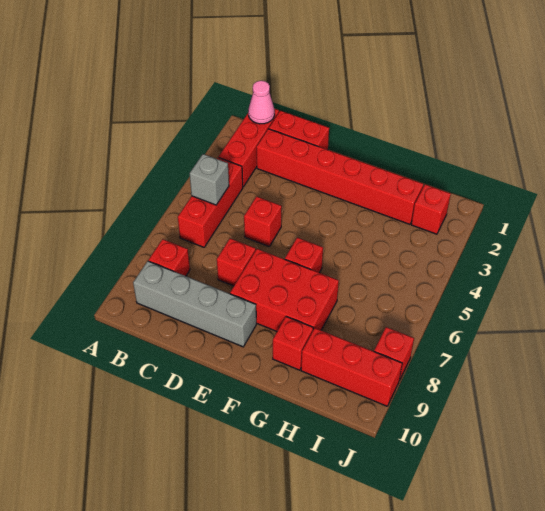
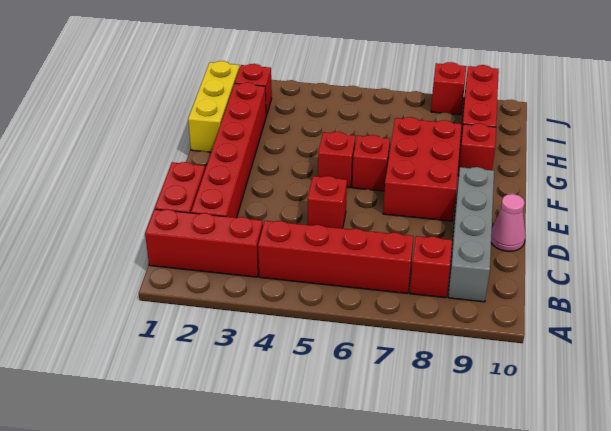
pink cone B1 level 2 -> pink cone D10 level 1
red brick B4:B6 level 1 -> red brick B4:B7 level 1
grey brick B5 level 2 -> none
red brick D7 level 1 -> red brick F5 level 1
none -> yellow brick G1:I1 level 1

